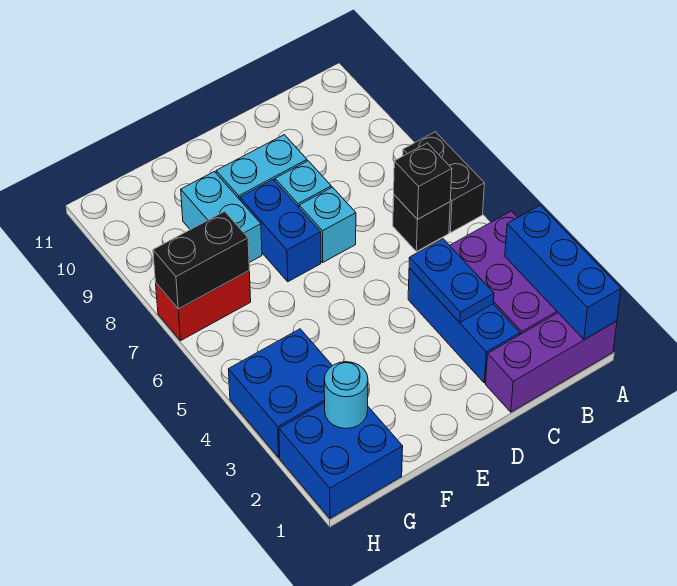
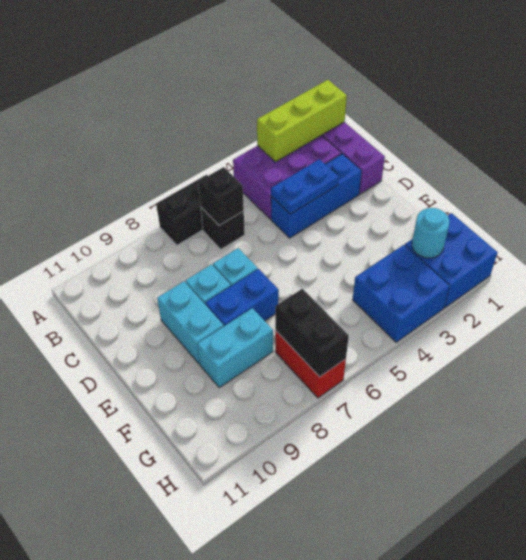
blue brick A1:A3 level 2 -> lime brick A1:A3 level 2

